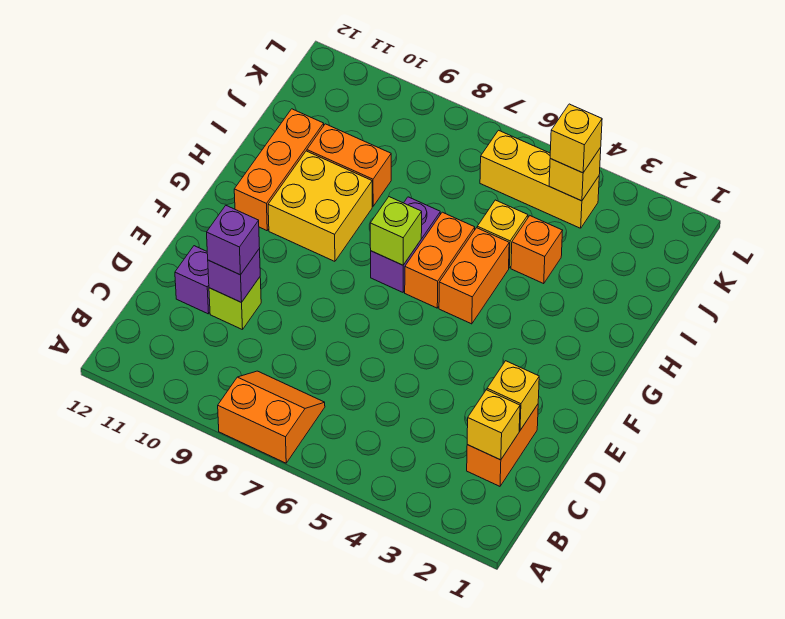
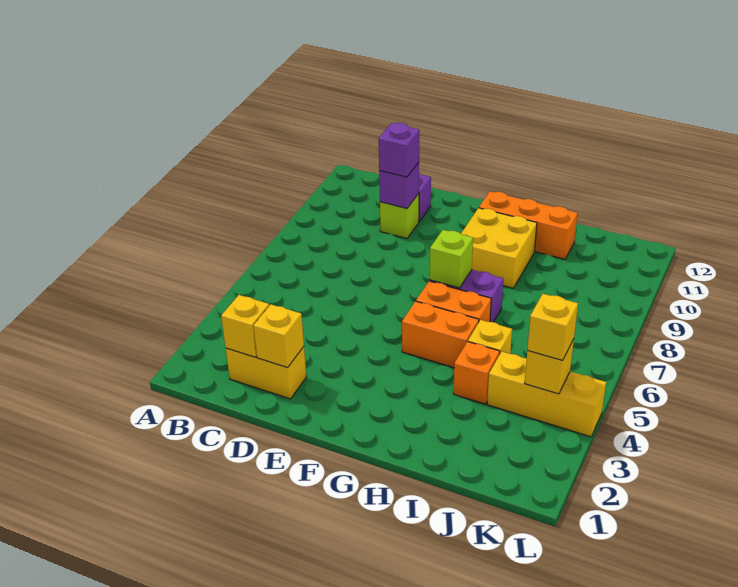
orange slope A7:B8 level 1 top A -> none
orange brick C2:D2 level 1 -> yellow brick C2:D2 level 1
orange brick I9:I10 level 1 -> none
yellow brick K4:K6 level 1 -> yellow brick J4:L4 level 1

